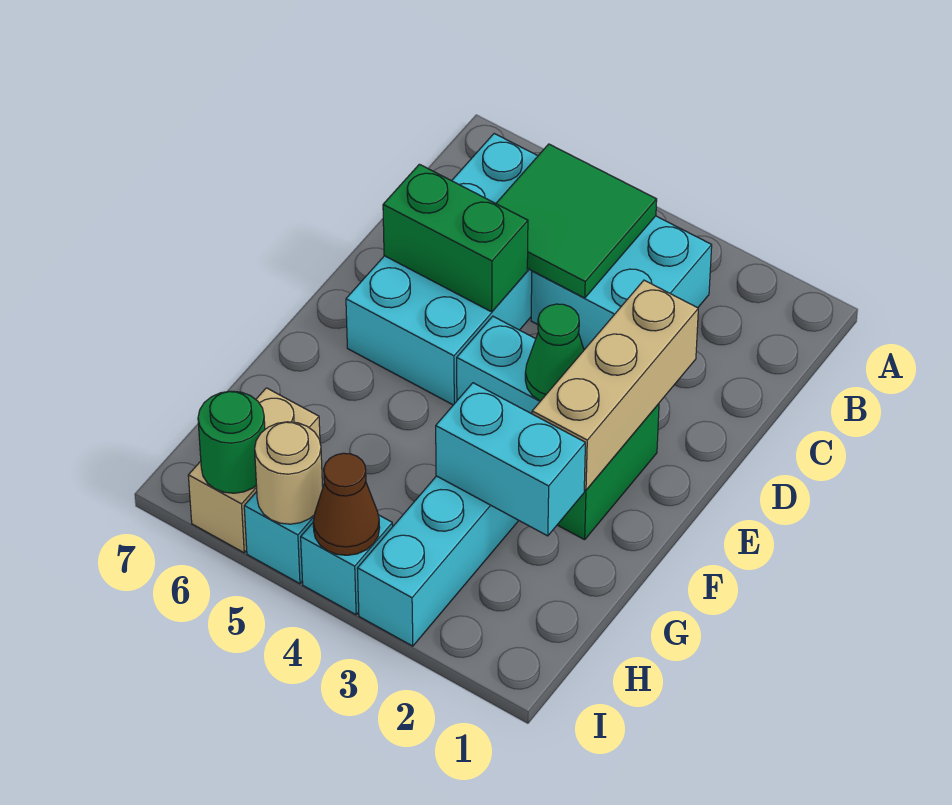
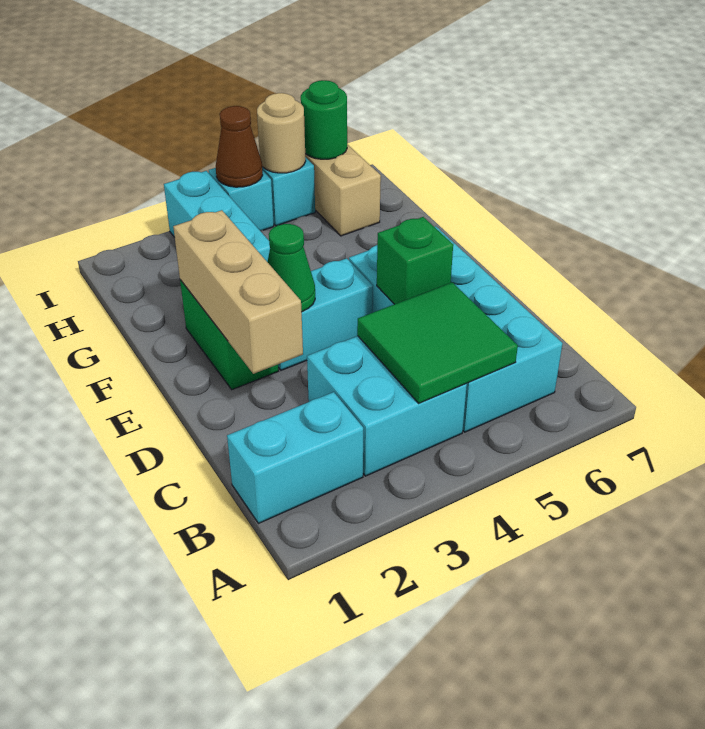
green brick D5:D6 level 2 -> green brick D5 level 2
cyan brick G2:G3 level 2 -> cyan brick B1:B2 level 1

